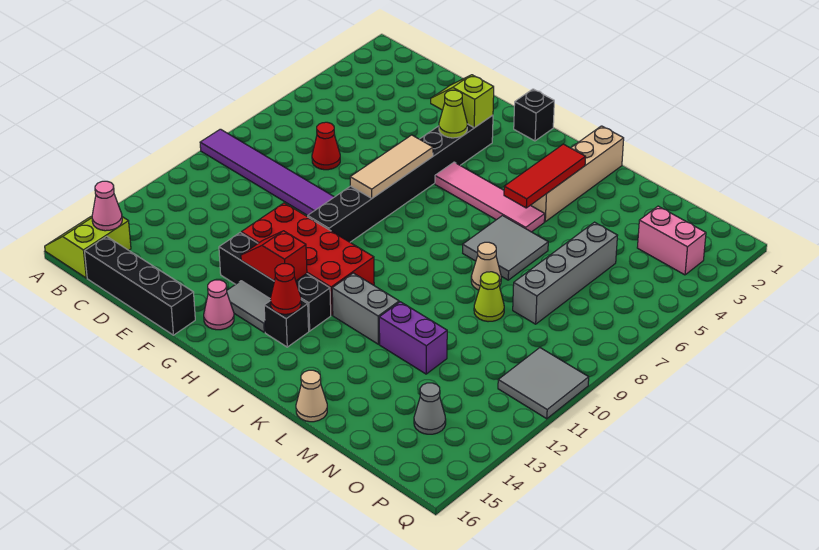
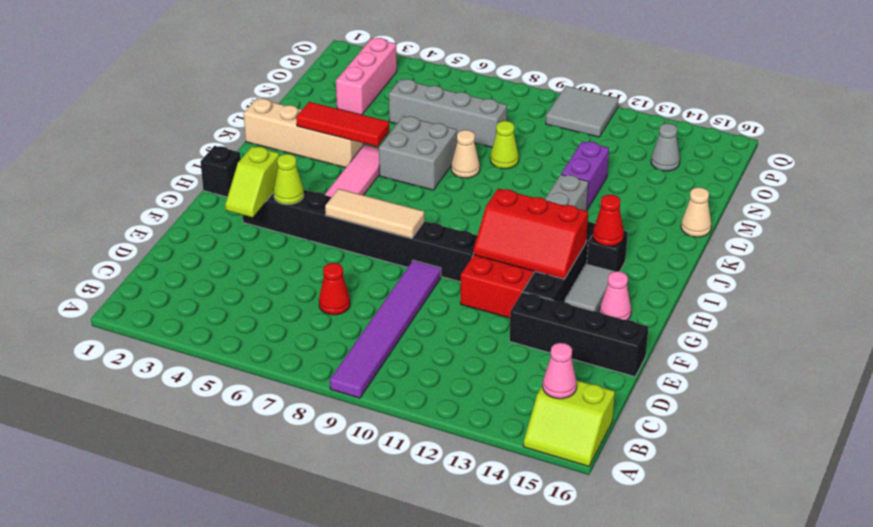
black brick C16:F16 level 1 -> black brick E13:E16 level 1
red slope G13:H13 level 2 top H -> red slope G11:H13 level 2 top H
grey tile K6:L7 level 1 -> grey brick K6:L7 level 1
pink brick O3:P3 level 1 -> pink brick N3:P3 level 1

